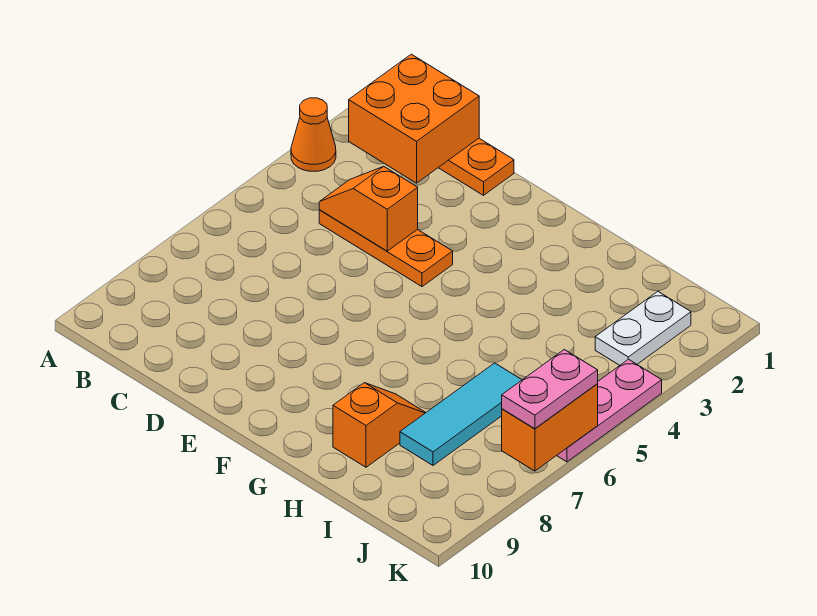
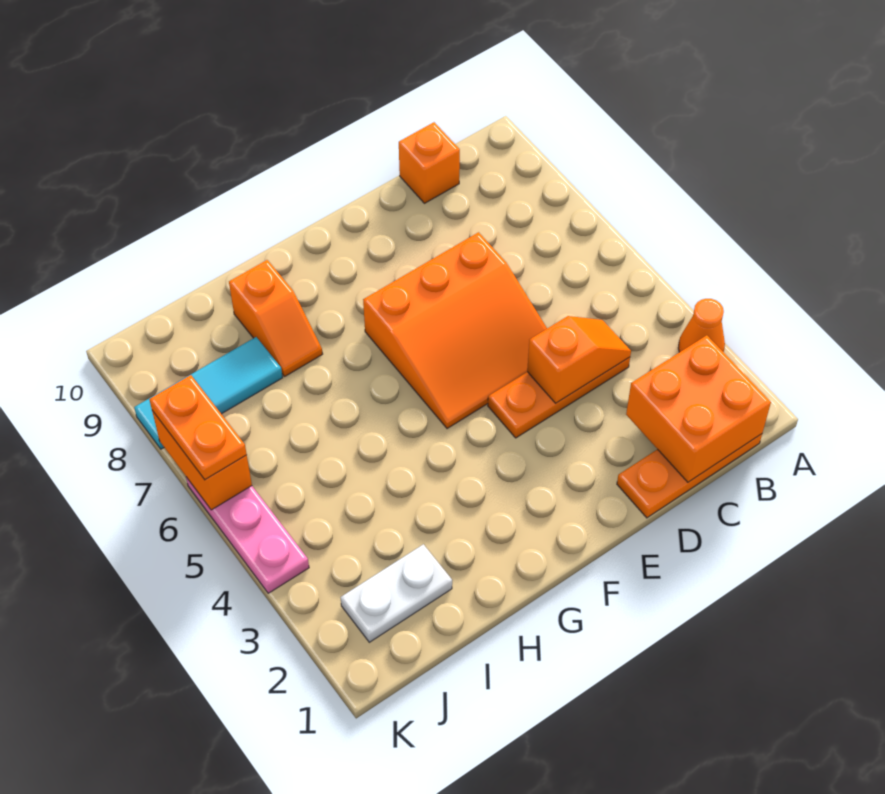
none -> orange brick C10 level 1
none -> orange slope D5:F7 level 1 top 7
cyan tile I6:I8 level 1 -> cyan tile I8:K8 level 1
white plate J2:J3 level 1 -> white plate I2:J2 level 1
pink plate K6:K7 level 3 -> orange plate K6:K7 level 3

